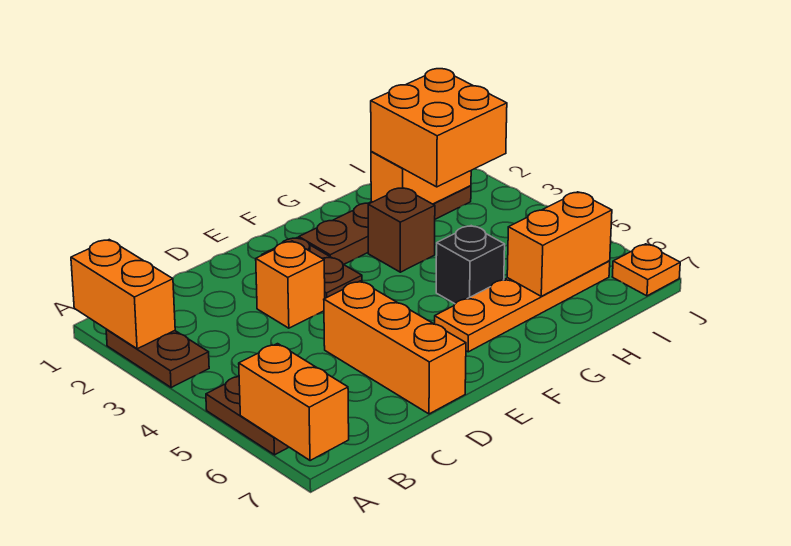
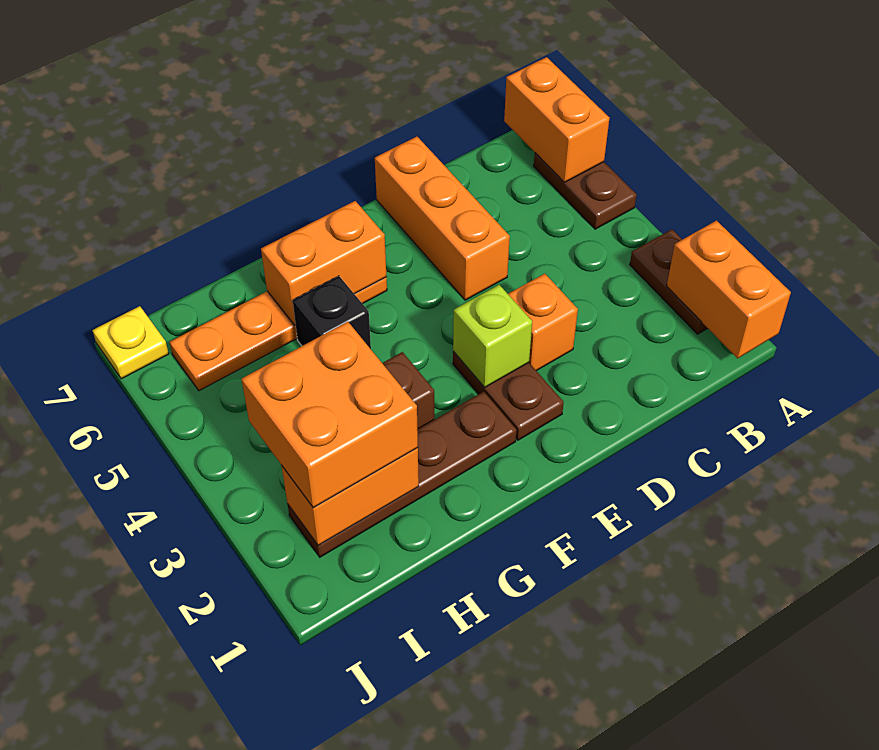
none -> lime brick E3 level 2
orange brick H6:I6 level 2 -> orange brick F6:G6 level 2
orange plate J7 level 1 -> yellow plate J7 level 1

